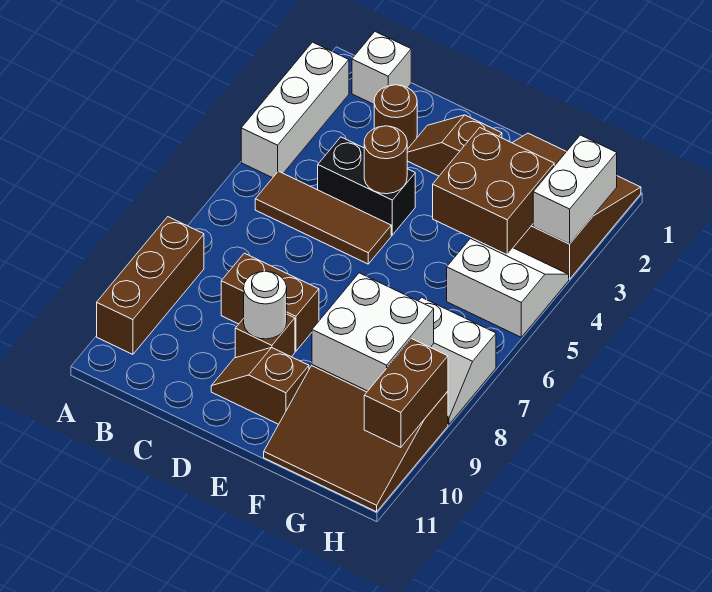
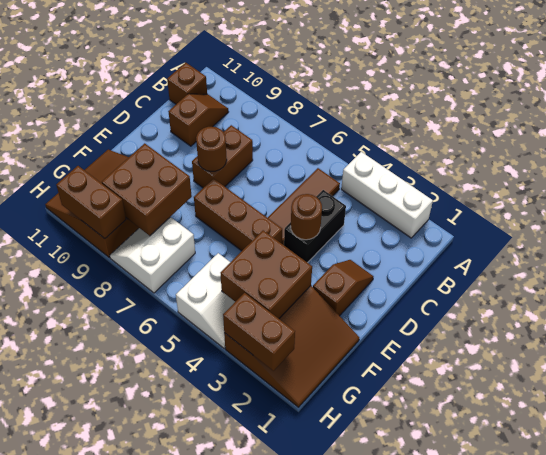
brown brick A8:A10 level 1 -> brown brick E5:E7 level 1
white brick B1 level 1 -> none
brown round brick C2 level 1 -> brown round brick D8 level 2
brown brick D9 level 1 -> brown brick B11 level 1
white round brick D9 level 2 -> none
brown slope D10:E10 level 1 top E -> brown slope B10:C10 level 1 top C
white brick F8:G9 level 2 -> brown brick F8:G9 level 2
white brick H2:H3 level 2 -> brown brick H2:H3 level 2

